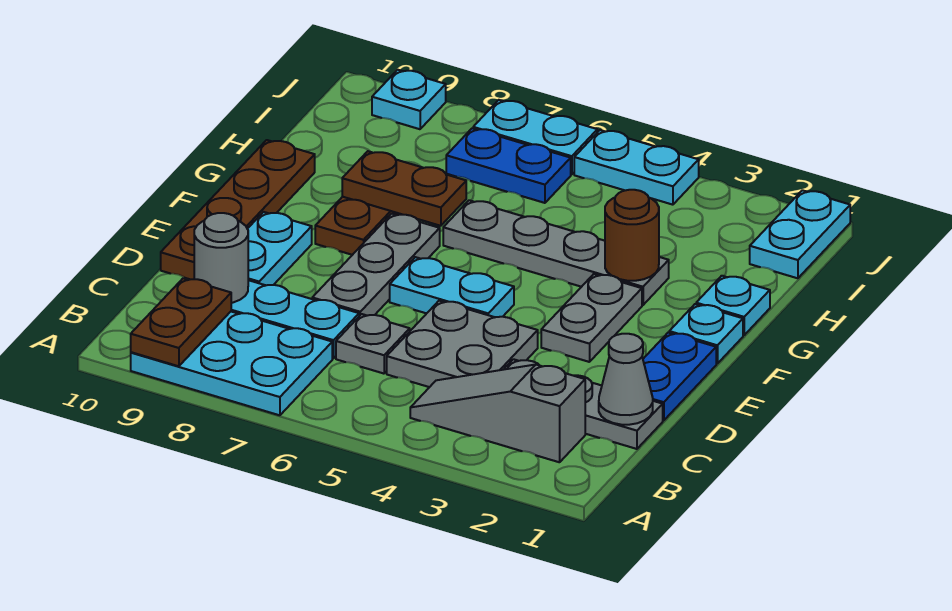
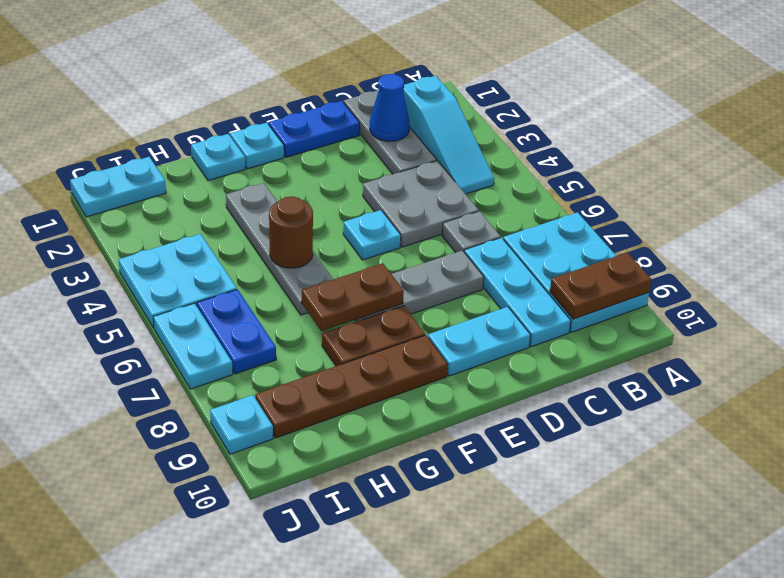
grey slope B2:B4 level 1 top 2 -> cyan slope B2:B4 level 1 top 2
grey cone C1 level 2 -> none
none -> blue cone C2 level 2
grey round brick C9 level 2 -> none
brown plate D10:G10 level 1 -> brown plate F9:I9 level 1
grey plate E3:F3 level 1 -> none
cyan plate E5:E6 level 1 -> cyan plate E5 level 1
brown round brick G3 level 2 -> brown round brick G5 level 2
brown plate G7:G8 level 2 -> brown plate F7:G7 level 2
cyan plate J4:J5 level 1 -> cyan plate I4:J5 level 1

